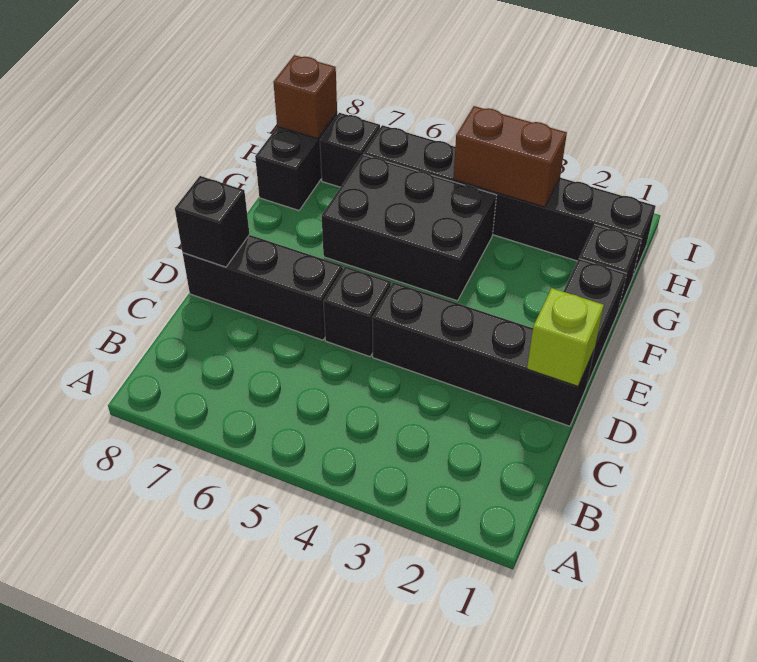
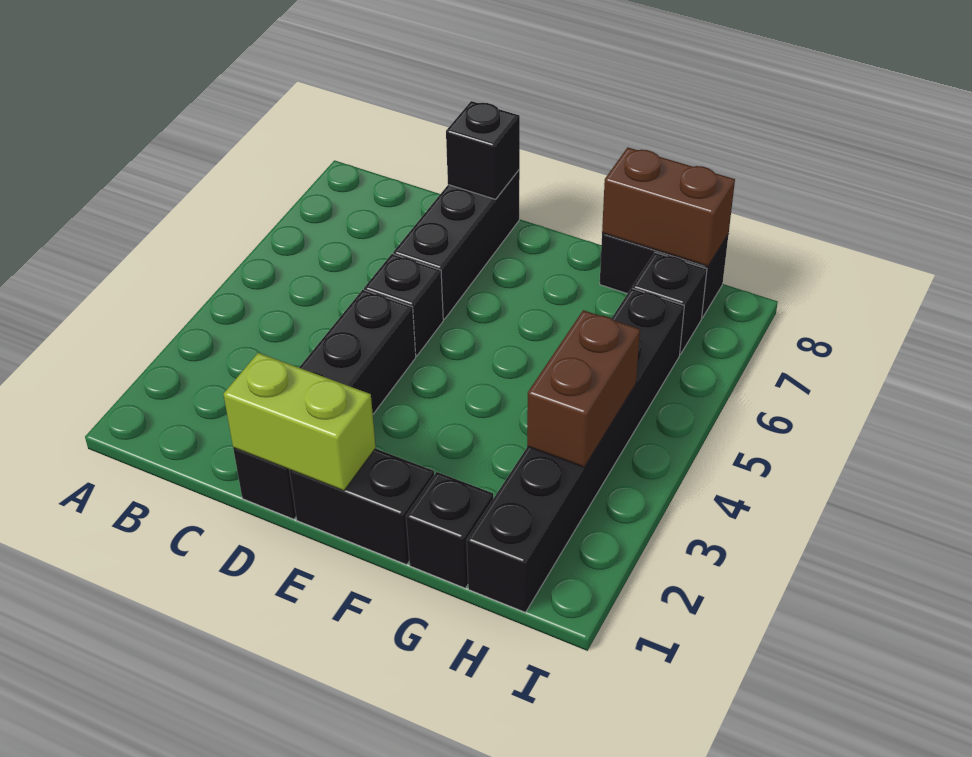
lime brick D1 level 2 -> lime brick D1:E1 level 2
black brick F4:G6 level 1 -> none
brown brick H8 level 2 -> brown brick G8:H8 level 2

